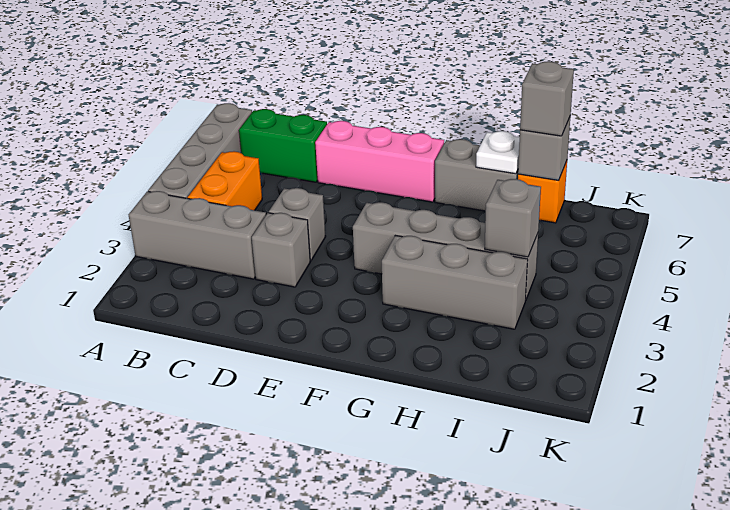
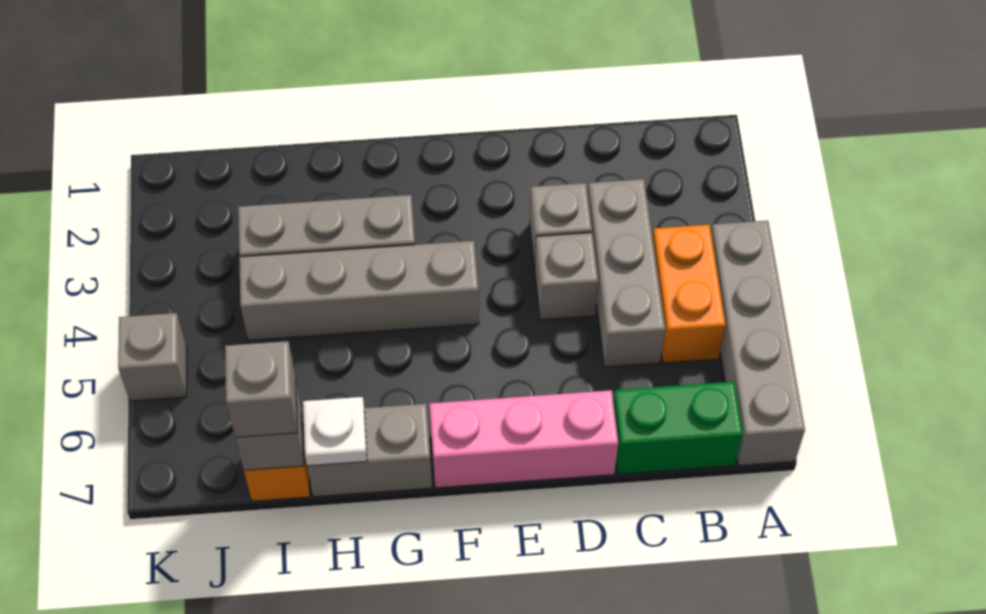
grey brick A3:C3 level 1 -> grey brick C3:C5 level 1
grey brick I4 level 2 -> grey brick K5 level 1

